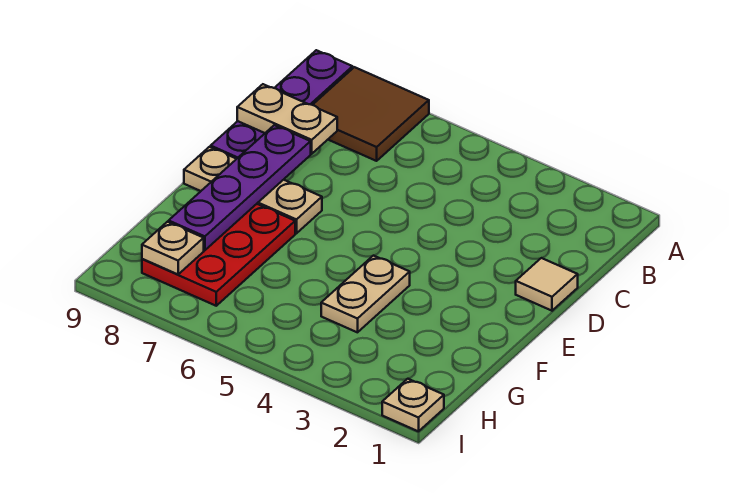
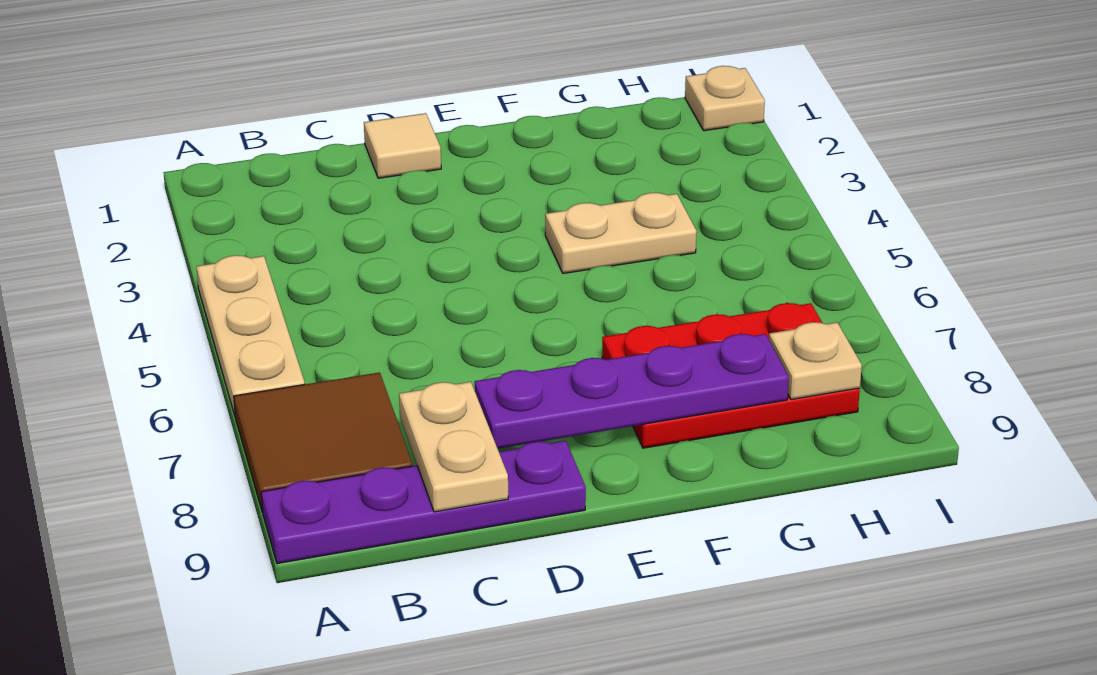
tan plate E7:E9 level 1 -> tan plate A4:A6 level 1

